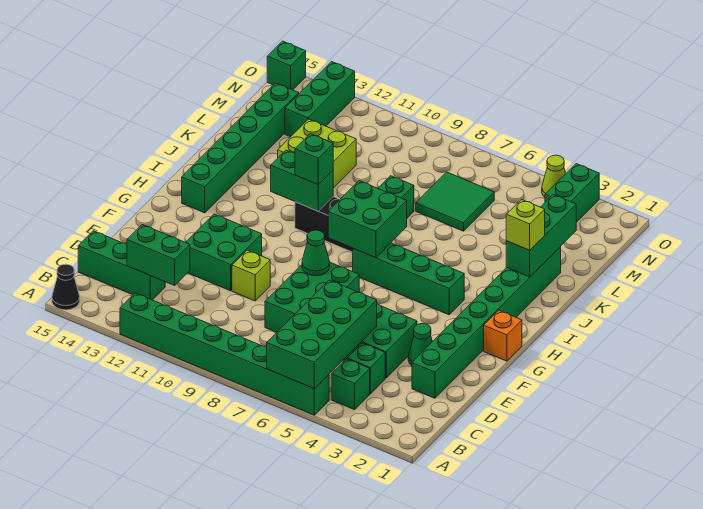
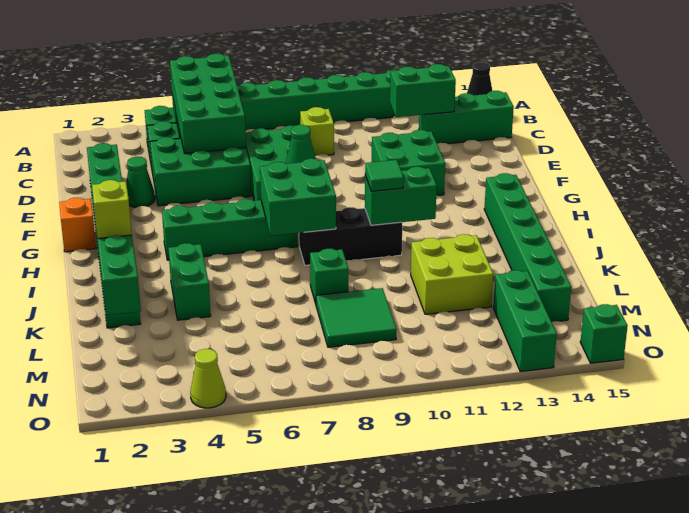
lime brick E10 level 1 -> lime brick C9 level 1
green brick I10 level 3 -> green tile I10 level 3
green tile L6:M7 level 1 -> green tile L8:M9 level 1
green brick N3:O3 level 1 -> green brick J4:K4 level 1

